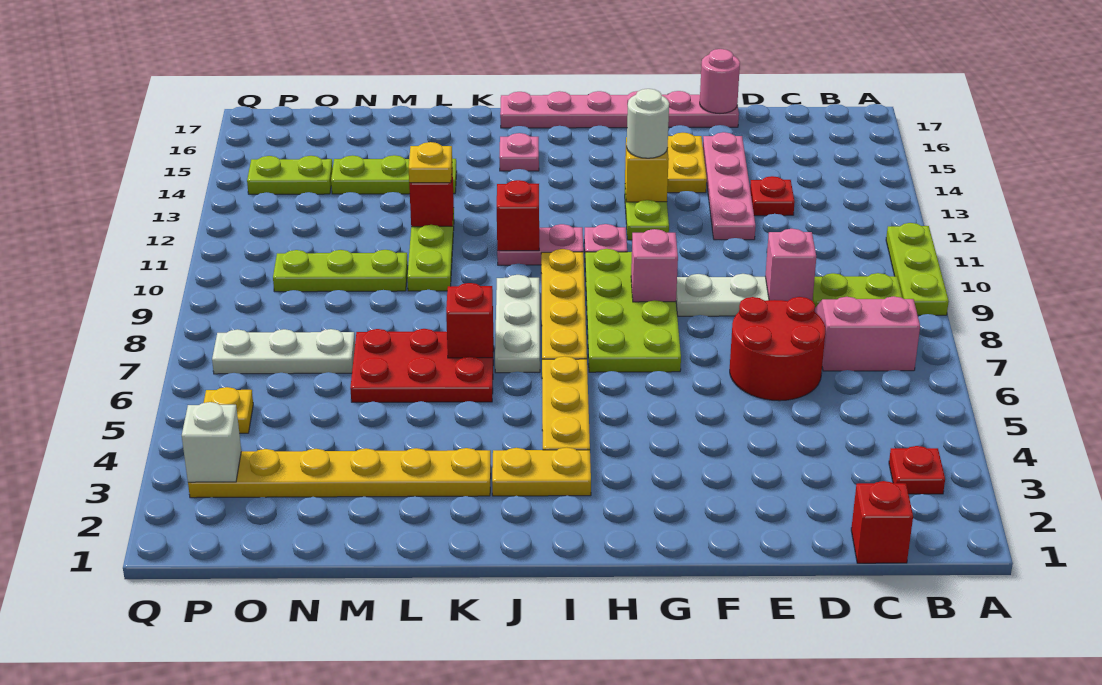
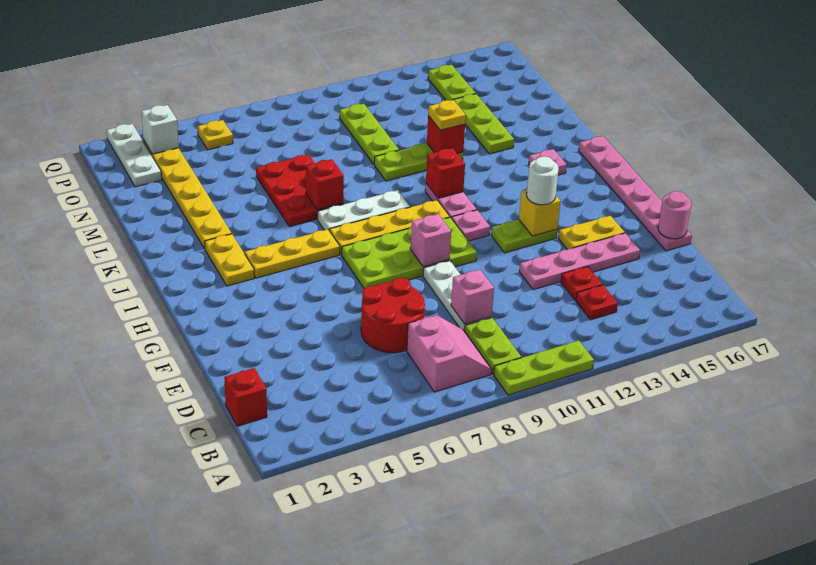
red plate B3 level 1 -> red plate C13 level 1
white plate N7:P7 level 1 -> white plate O2:Q2 level 1

